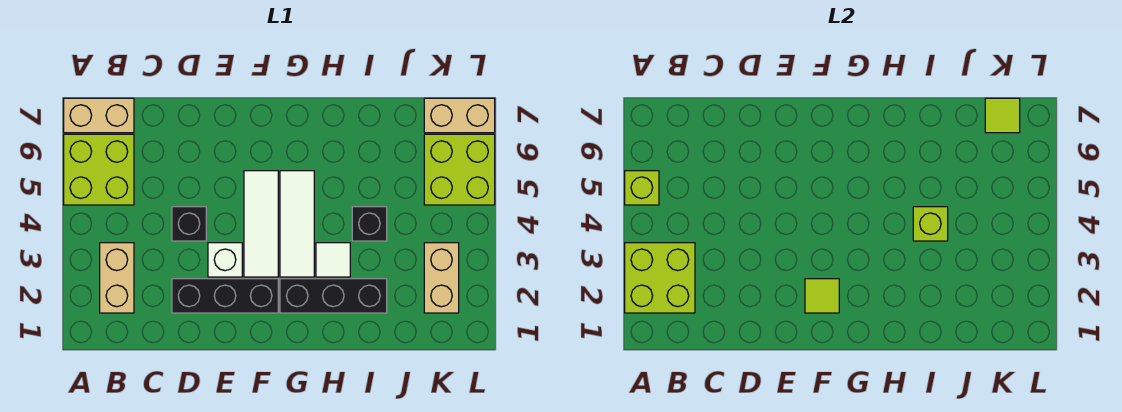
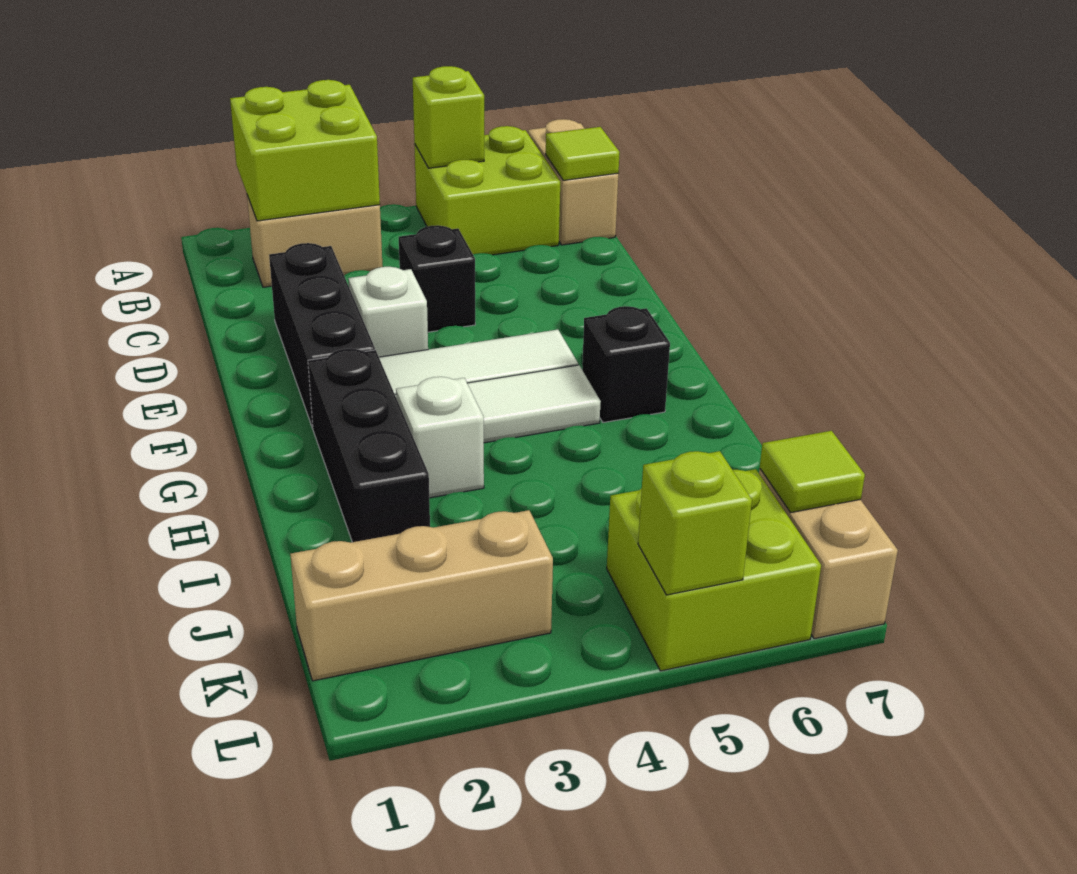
lime tile F2 level 2 -> lime tile B7 level 2
white tile H3 level 1 -> white brick H3 level 1
black brick I4 level 1 -> black brick G6 level 1
lime brick I4 level 2 -> lime brick L5 level 2
tan brick K2:K3 level 1 -> tan brick K1:K3 level 1

